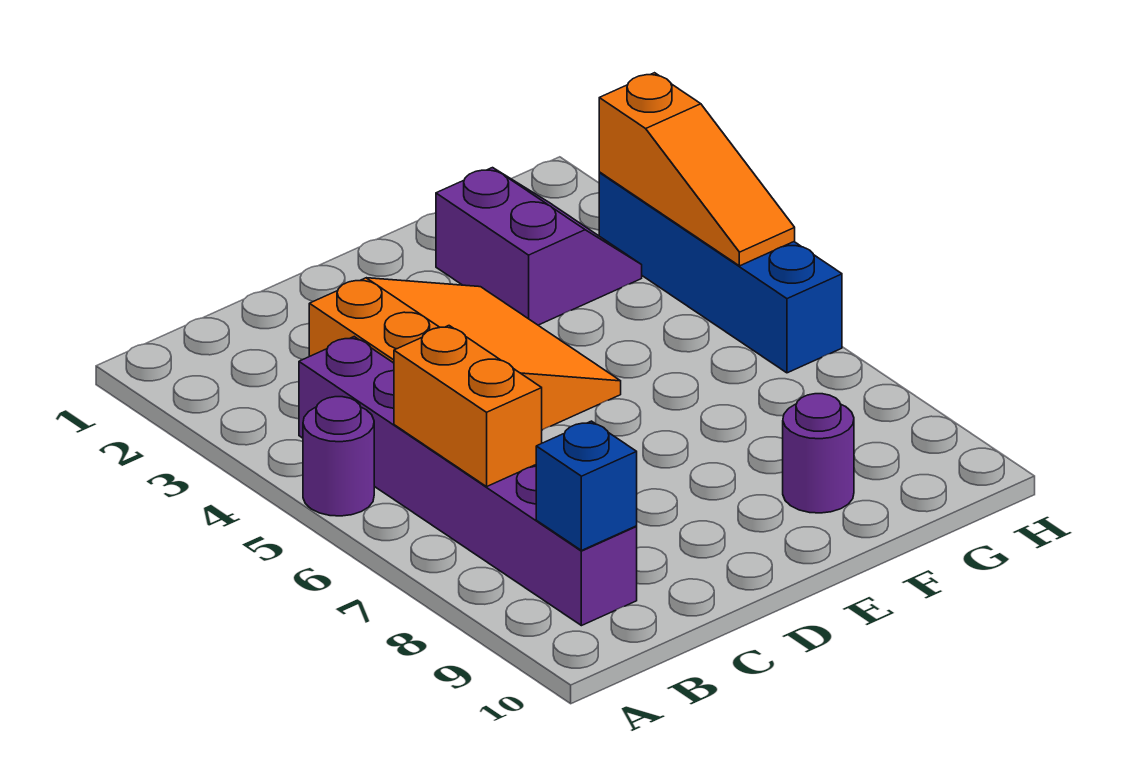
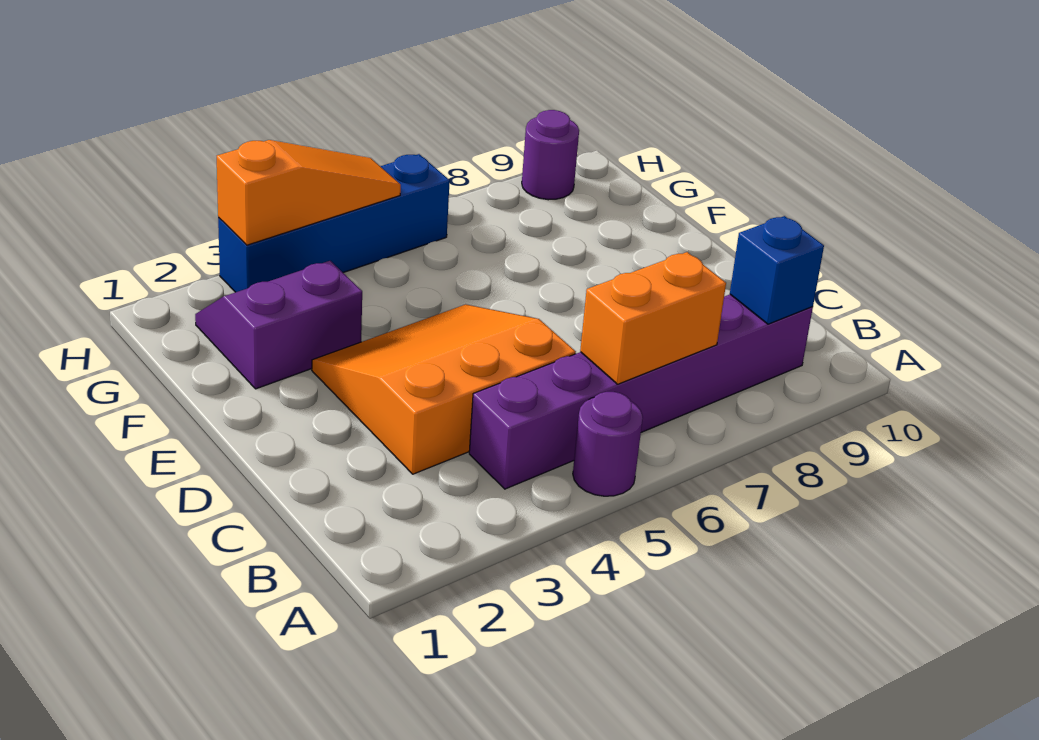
purple round brick F9 level 1 -> purple round brick H9 level 1

